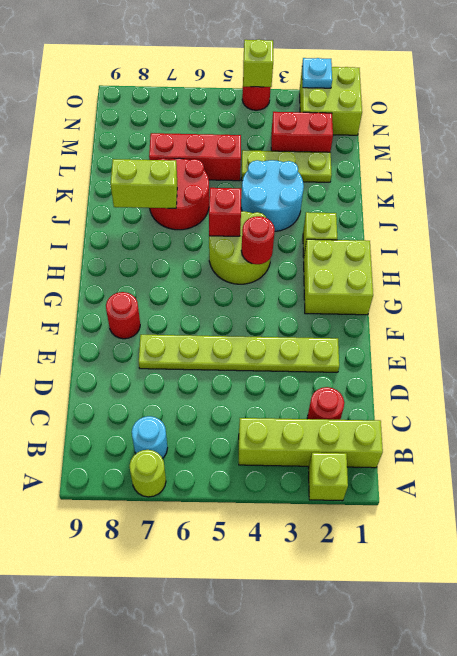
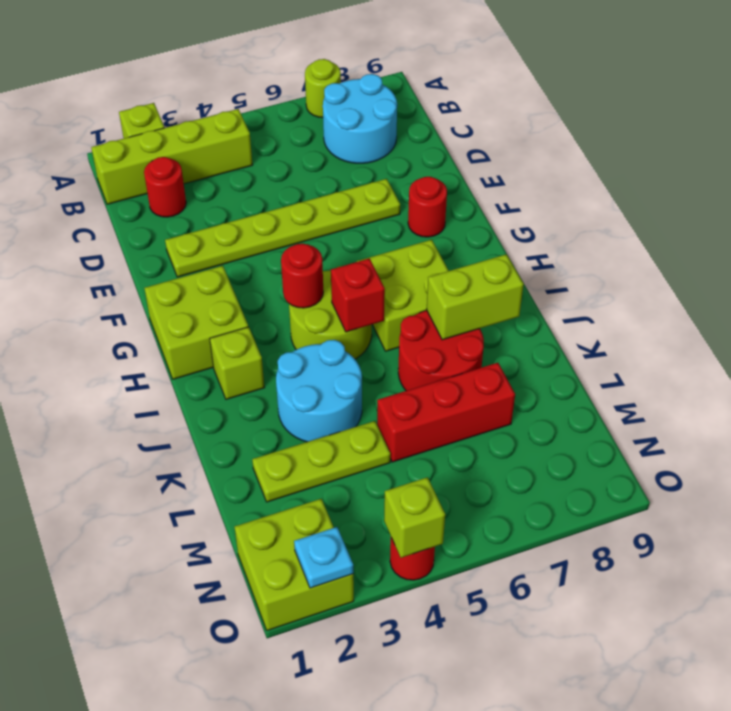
cyan round brick B7 level 1 -> cyan round brick B7:C8 level 1
none -> lime brick H6:I7 level 1
red brick M2:M3 level 1 -> none

